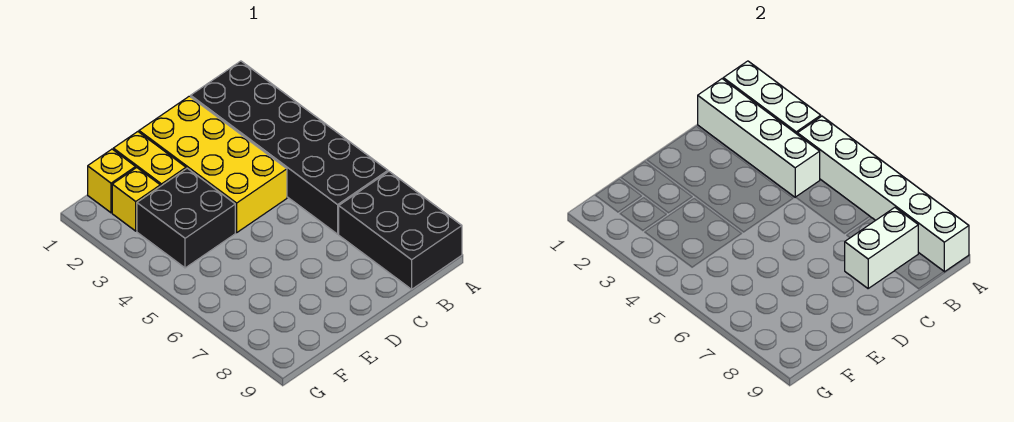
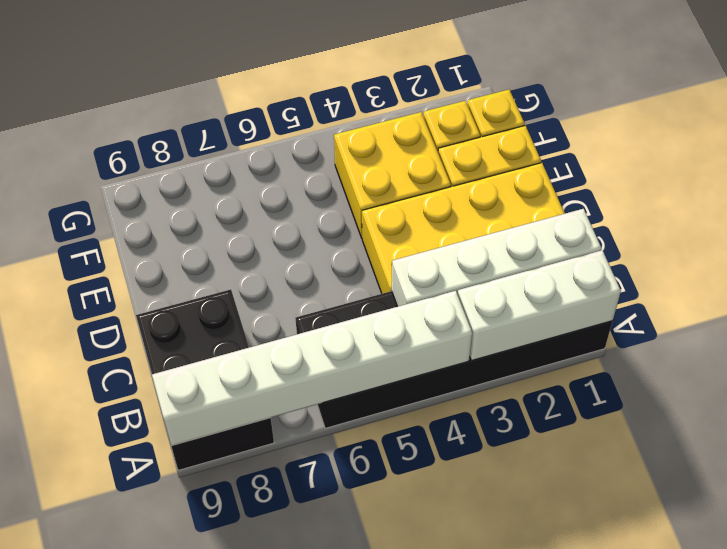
black brick A7:B9 level 1 -> black brick A8:C9 level 1
white brick B8:C8 level 2 -> none
black brick E3:F4 level 1 -> yellow brick E3:F4 level 1

